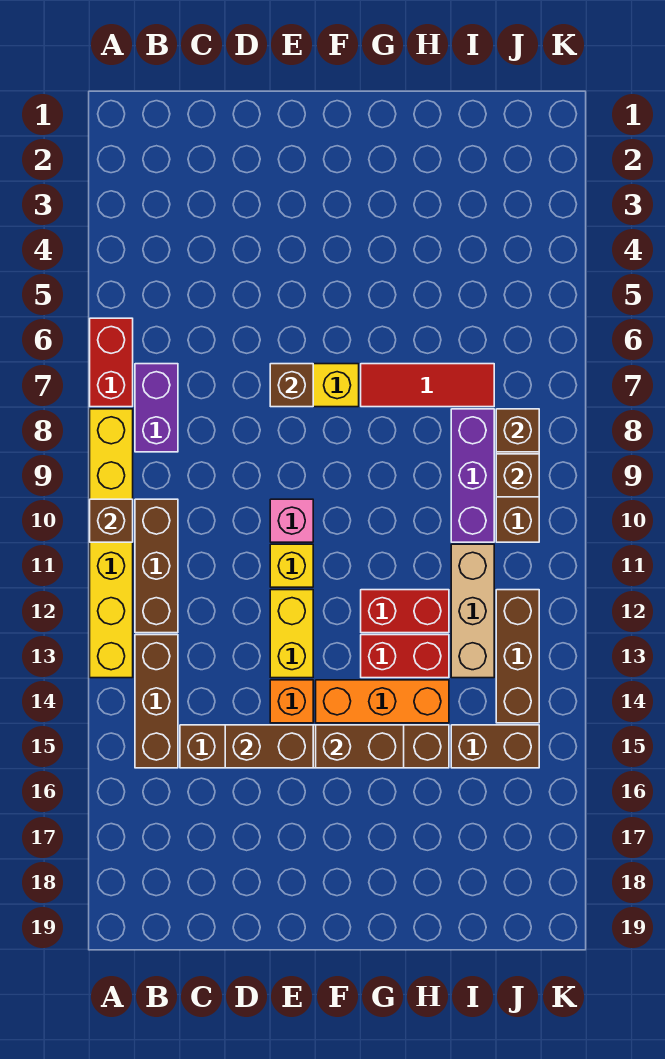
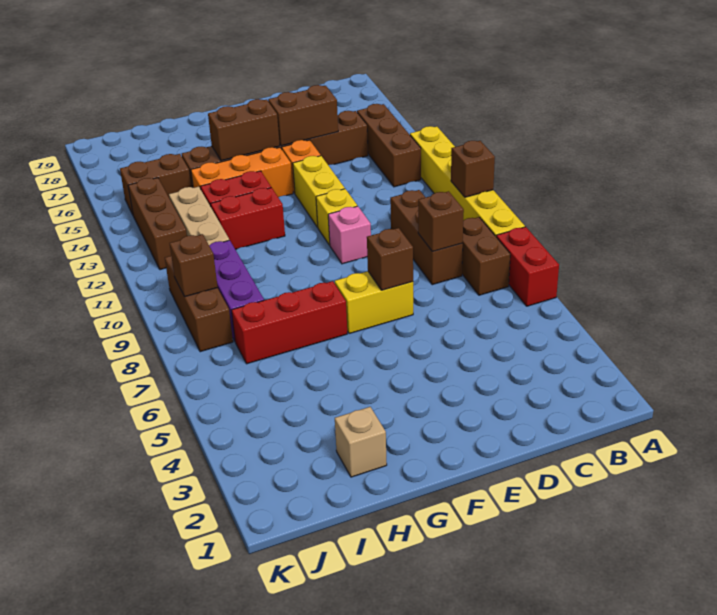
purple brick B7:B8 level 1 -> brown brick B7:B8 level 1
brown brick B10:B12 level 1 -> brown brick C8:C10 level 1
red tile G7:I7 level 1 -> red brick G7:I7 level 1
none -> tan brick H2 level 1
brown brick J8 level 2 -> brown brick C8 level 2

